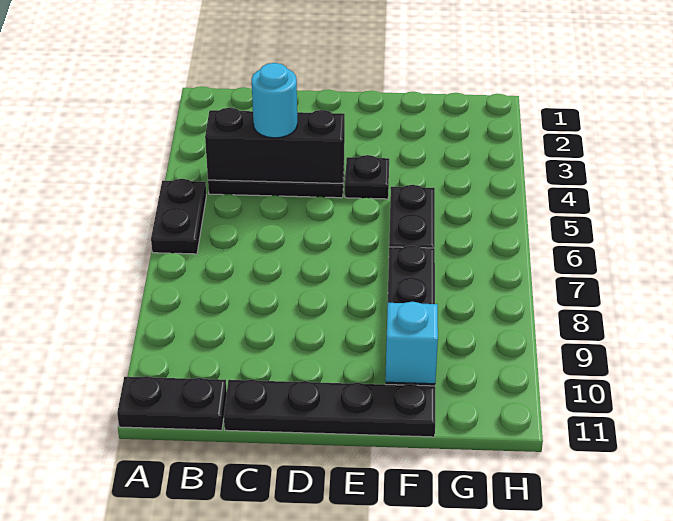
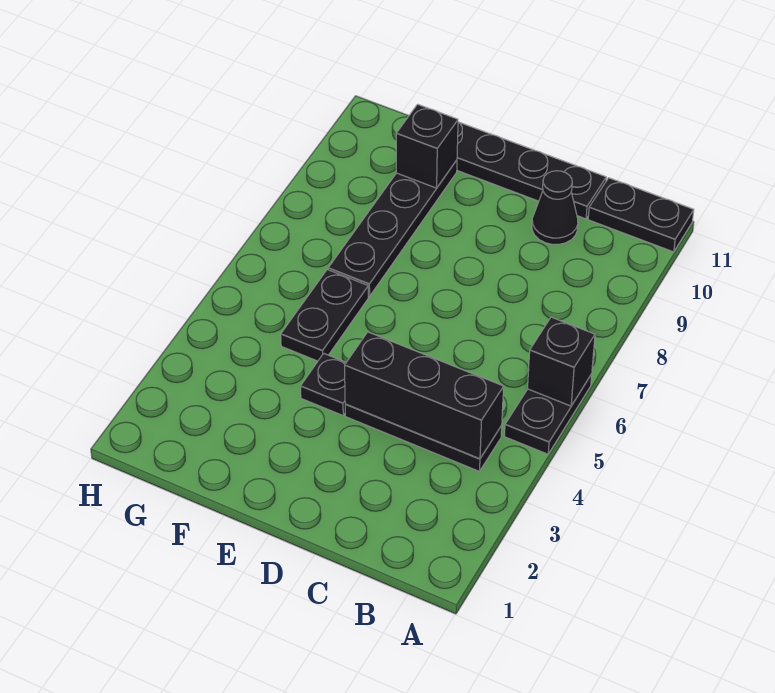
none -> black brick A6 level 2
cyan round brick C4 level 3 -> none
none -> black cone C10 level 1
cyan brick F10 level 2 -> black brick F10 level 2

